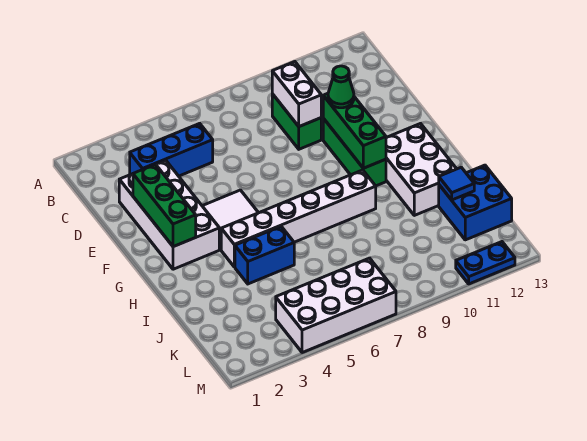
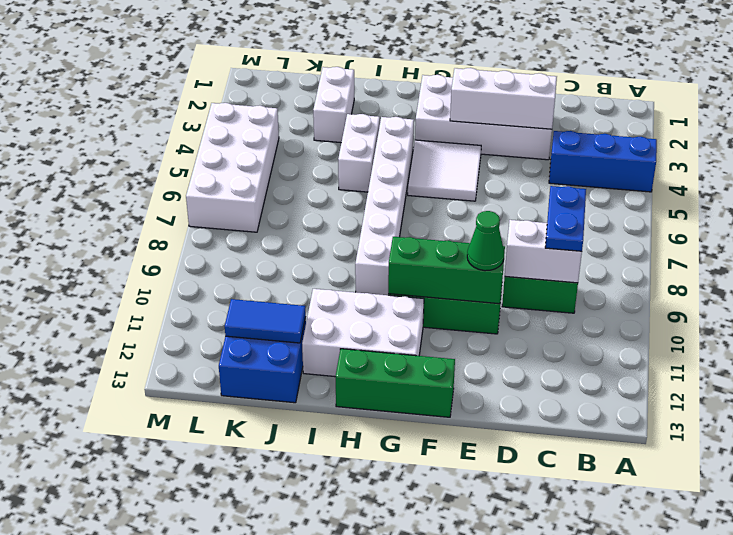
blue brick C3:C5 level 1 -> blue brick A4:C4 level 1
none -> white brick D3:F3 level 2
green brick E2:G2 level 2 -> green brick F13:H13 level 1
blue brick I4:I5 level 1 -> white brick I4:I5 level 1
none -> white brick J2:J3 level 1
blue tile J12 level 2 -> blue tile J12:K12 level 2
blue plate M11:M12 level 1 -> blue plate C8:C9 level 3

